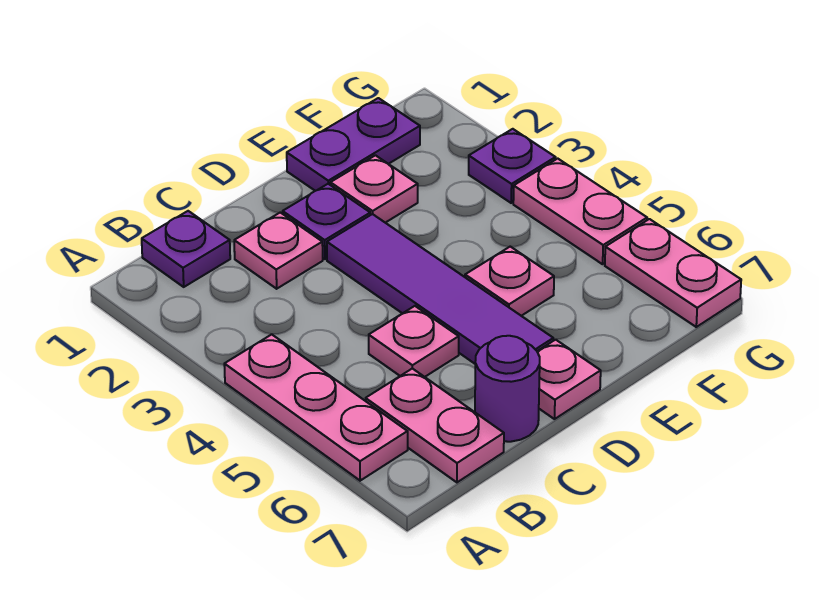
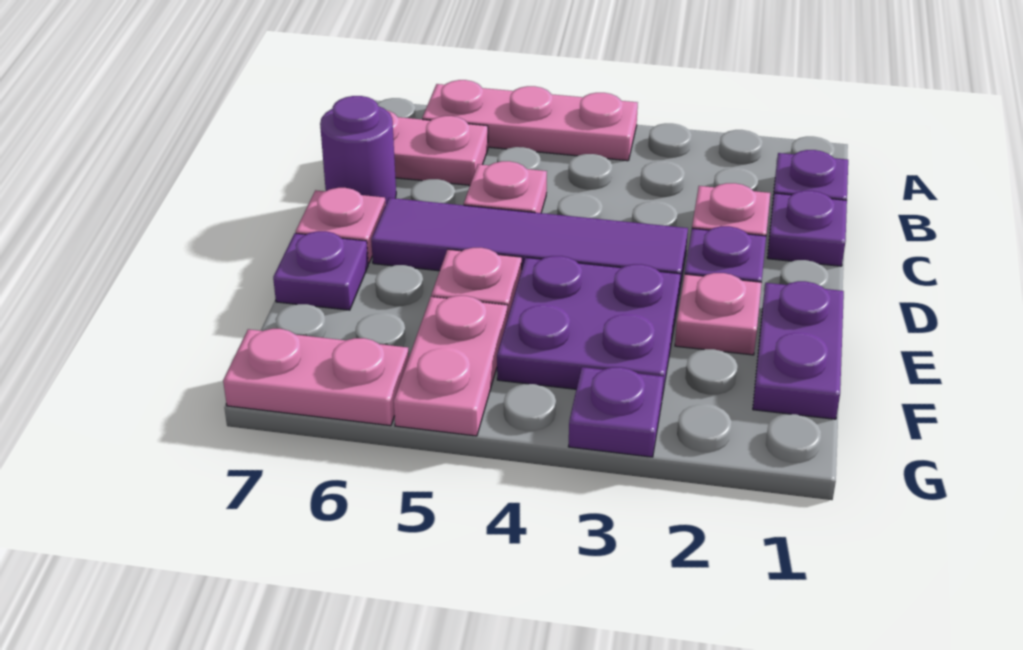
none -> purple plate C1 level 1
none -> purple plate E3:F4 level 1
none -> purple plate E7 level 1
pink plate G4:G5 level 1 -> pink plate F5:G5 level 1

